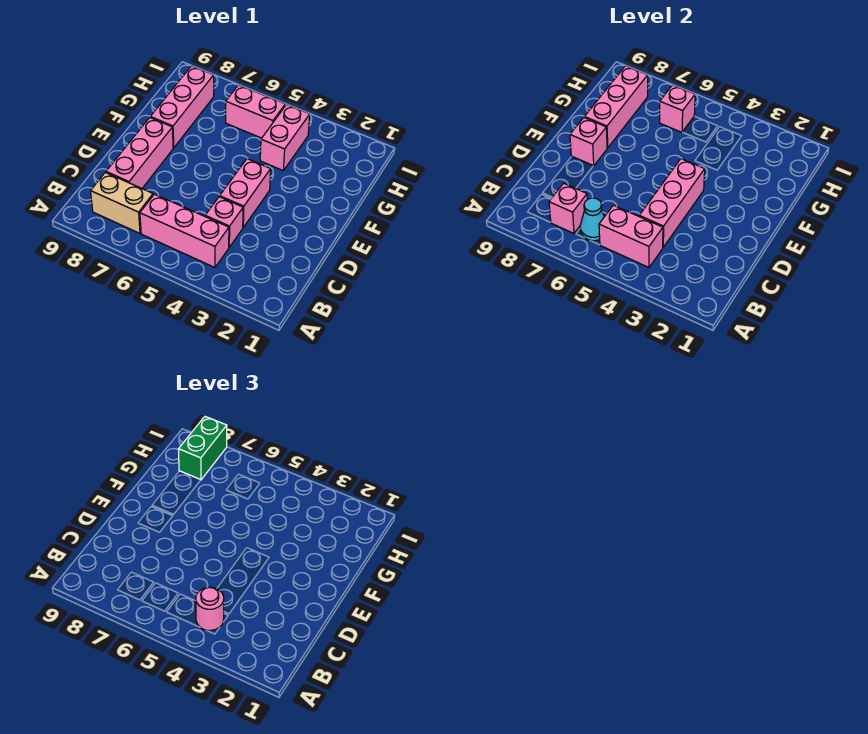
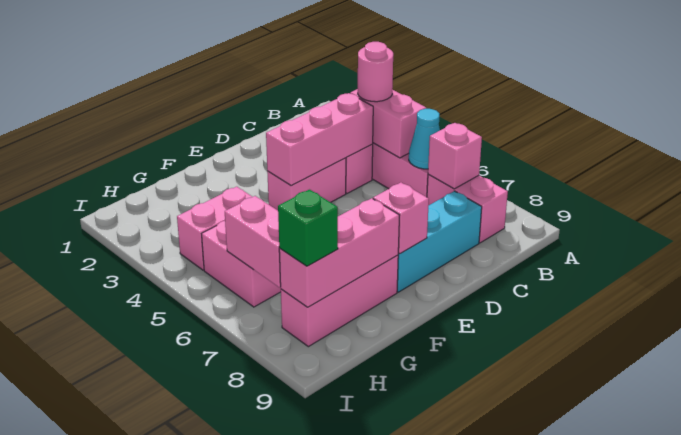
tan brick B7:B8 level 1 -> pink brick B7:B8 level 1
pink brick C8:E8 level 1 -> cyan brick C8:E8 level 1
pink brick H6 level 2 -> pink brick H6:H7 level 2
green brick H8:I8 level 3 -> green brick H8 level 3

